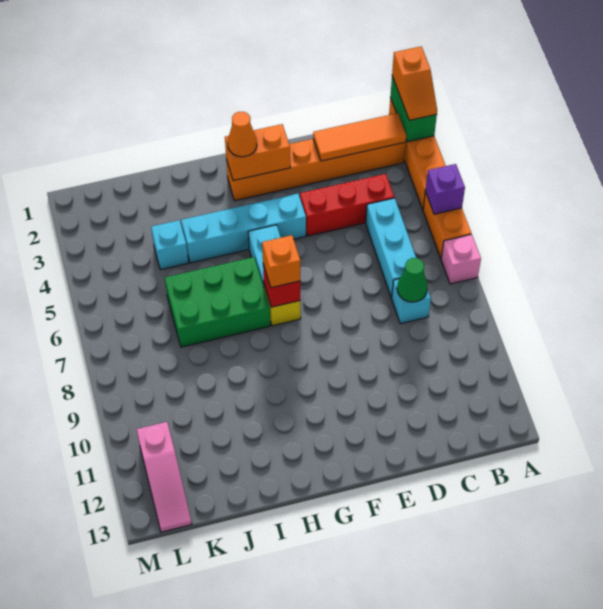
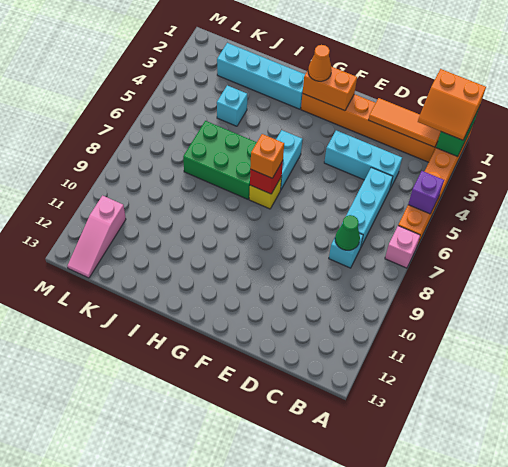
orange slope A1:A2 level 3 top 1 -> orange slope A1:B2 level 3 top 1
red brick C4:E4 level 1 -> cyan brick C4:E4 level 1
cyan brick F4:I4 level 1 -> cyan brick H2:K2 level 1

